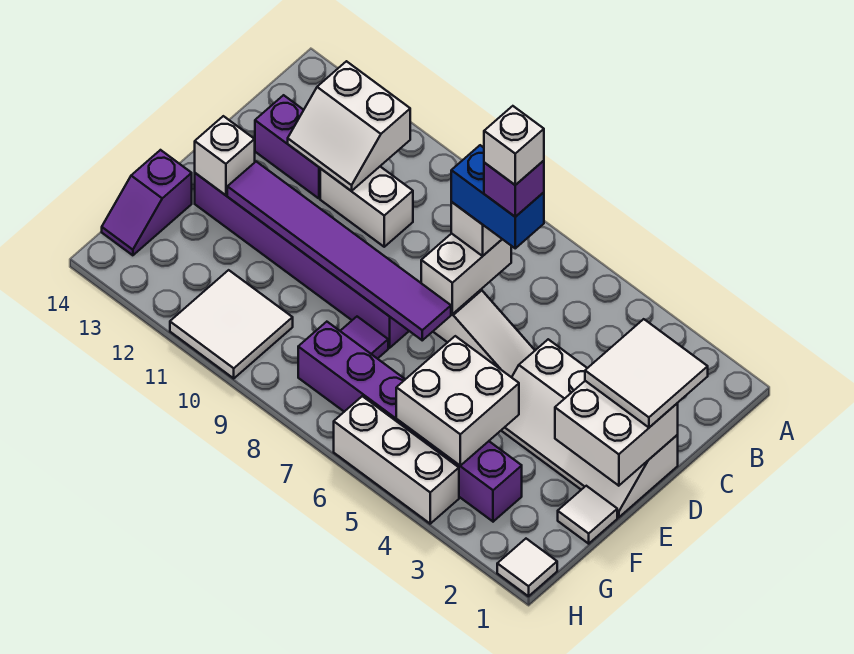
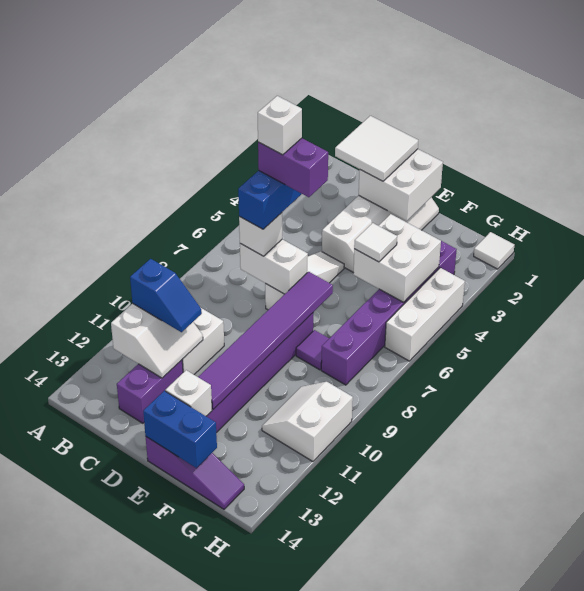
none -> blue slope B11:C11 level 3 top B
purple brick C6 level 5 -> purple brick C6:D6 level 5
none -> blue brick E14:F14 level 2
white tile F1 level 1 -> white tile F5 level 3
purple slope F14:G14 level 1 top F -> purple slope E14:G14 level 1 top E
white tile G10:H11 level 1 -> white slope G10:H11 level 1 top H

